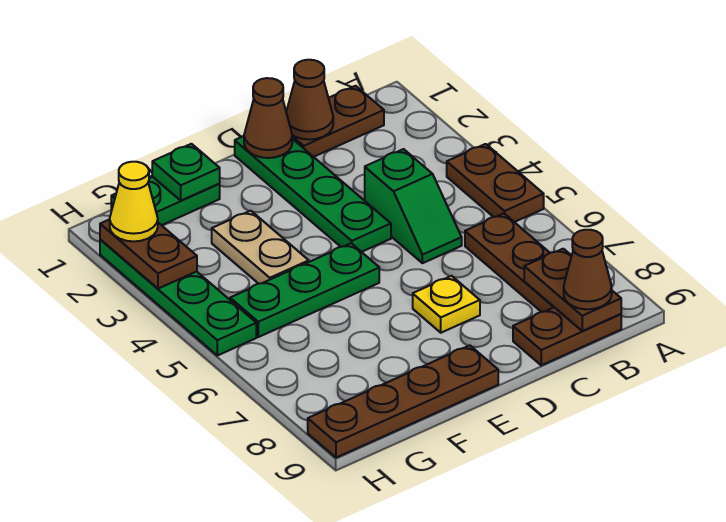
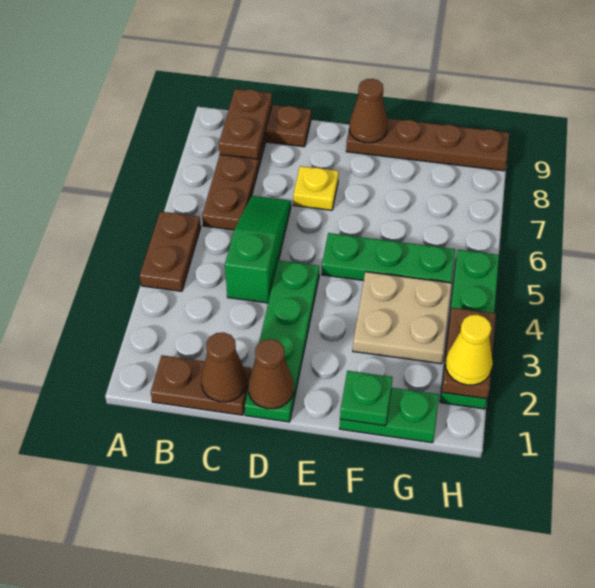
brown cone B9 level 3 -> brown cone E9 level 2
green slope C4:C5 level 1 top 4 -> green slope C4:C6 level 1 top 4
tan plate F3:F4 level 1 -> tan plate F3:G4 level 1

